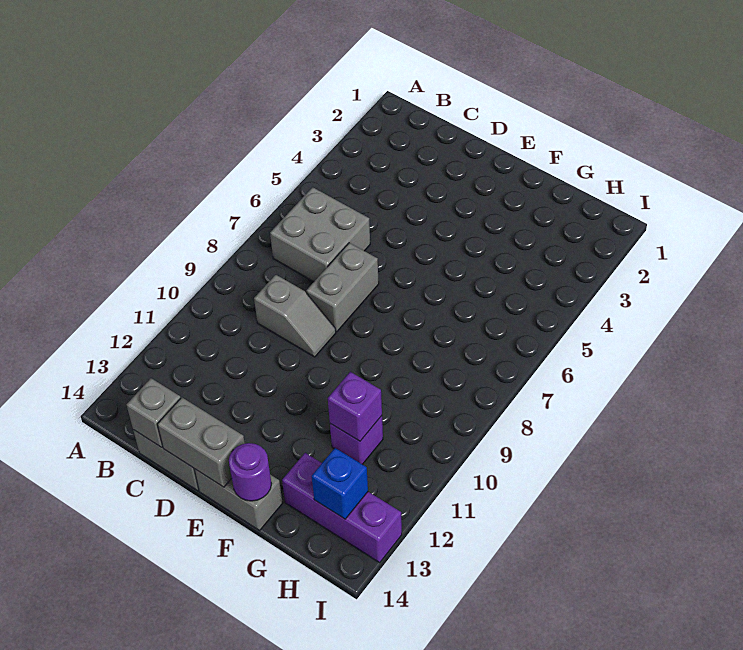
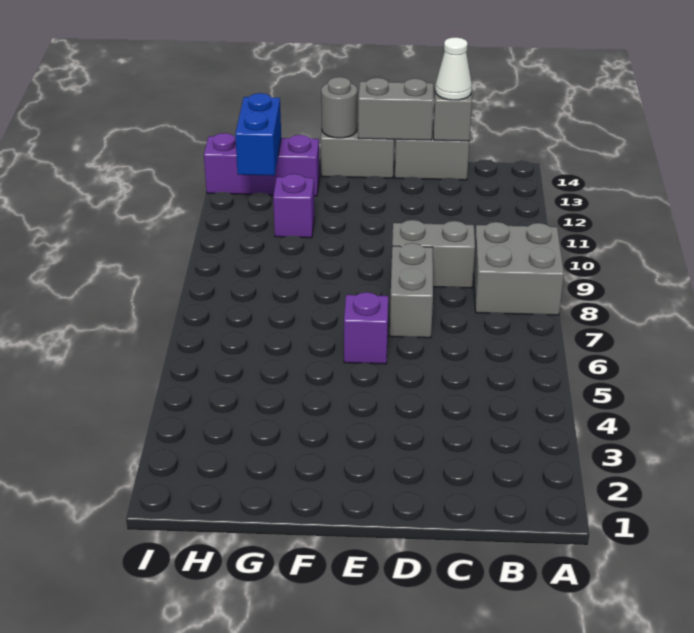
grey brick B6:C7 level 1 -> grey brick A8:B9 level 1
grey slope C9:D9 level 1 top C -> grey brick C9:D9 level 1
none -> white cone C14 level 3
purple round brick F14 level 2 -> grey round brick F14 level 2
purple brick G11 level 2 -> purple brick E6 level 1
blue brick H13 level 2 -> blue brick H12:H13 level 2

